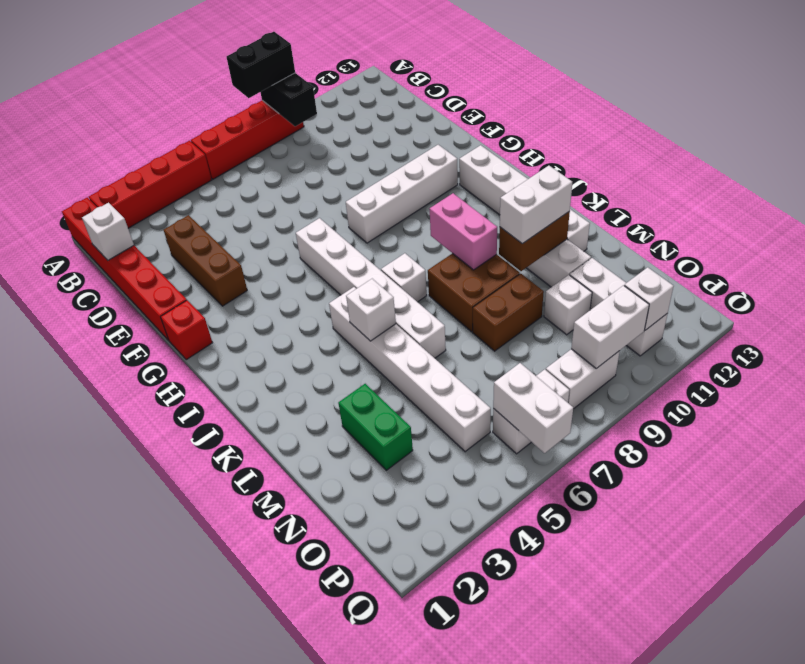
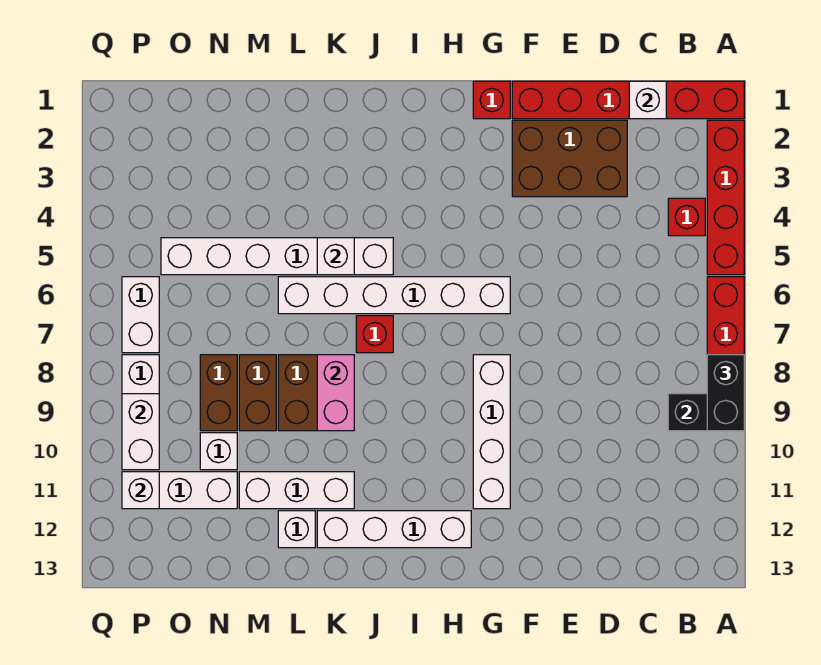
none -> red brick B4 level 1
brown brick D3:F3 level 1 -> brown brick D2:F3 level 1
white brick J7 level 1 -> red brick J7 level 1
pink brick J9:K9 level 2 -> pink brick K8:K9 level 2
brown brick L10:L11 level 2 -> brown brick N8:N9 level 1
white brick L10:L11 level 3 -> none
green brick M3:N3 level 1 -> none
white brick P6:Q6 level 2 -> none

